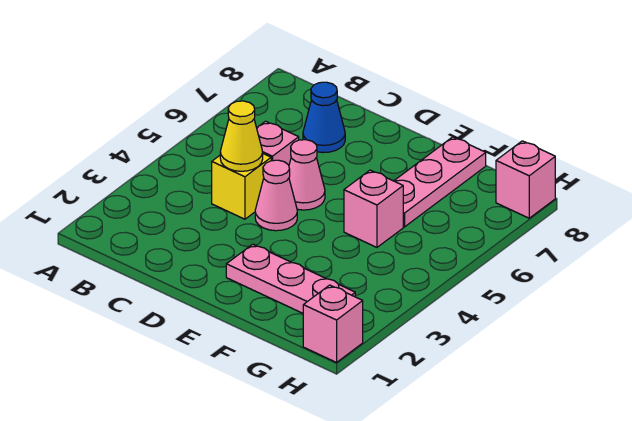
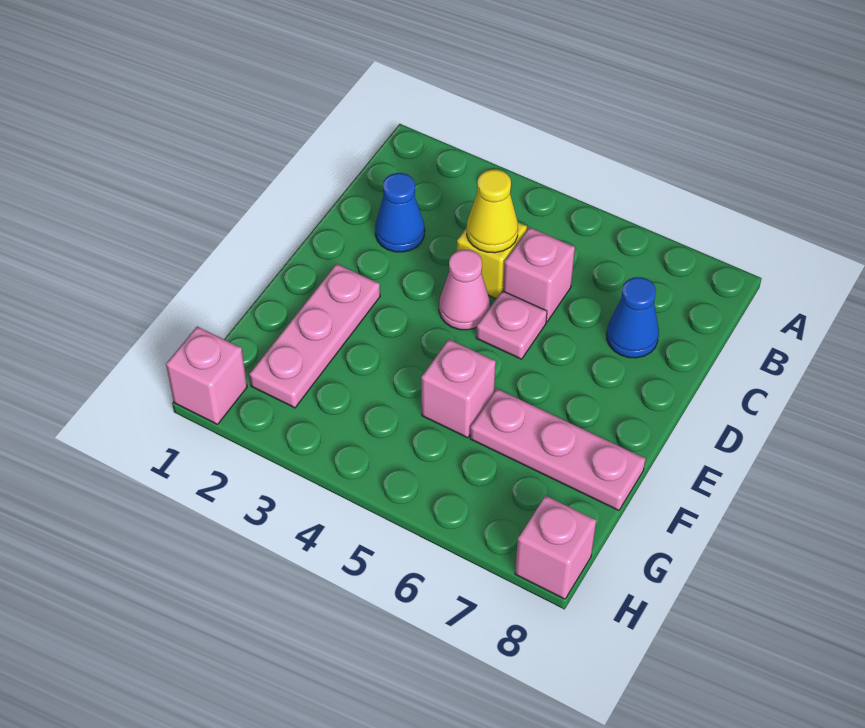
none -> blue cone C2 level 1
pink cone D5 level 1 -> pink plate D5 level 1

